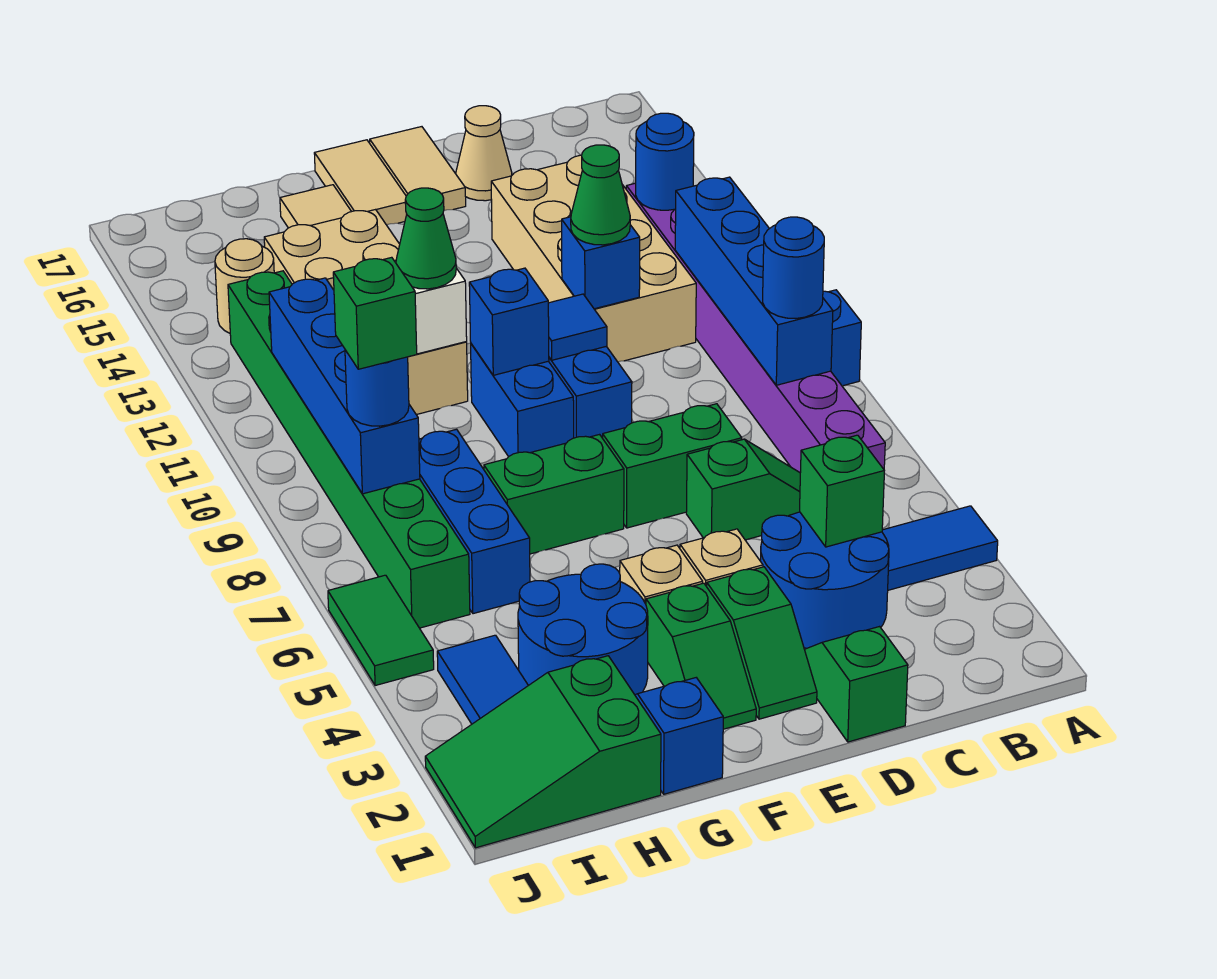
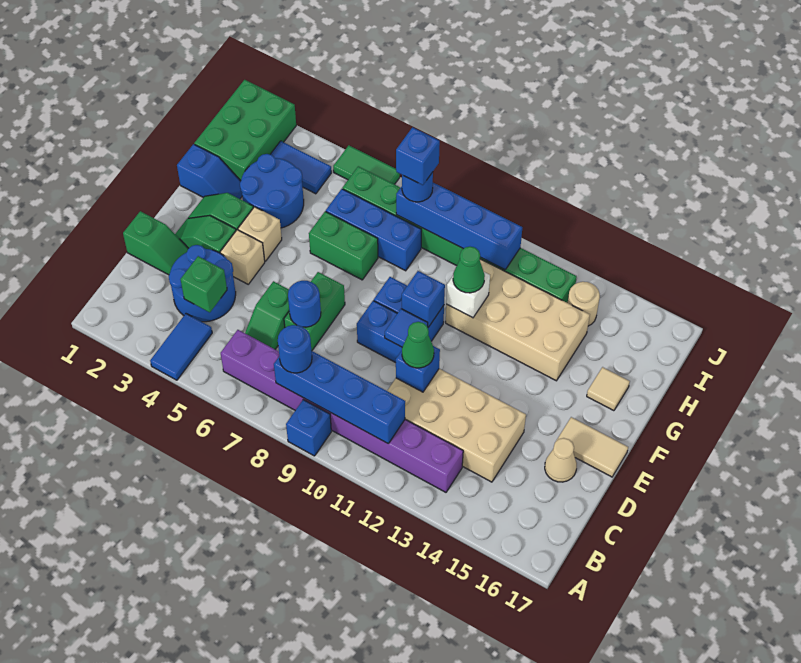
blue round brick B13 level 2 -> blue round brick D7 level 2
green brick F7:G7 level 1 -> green brick G6:G7 level 1
tan tile F16:F17 level 1 -> none
green slope H1:J2 level 1 top H -> green brick H1:J2 level 1
green brick I8 level 4 -> blue brick I8 level 4

